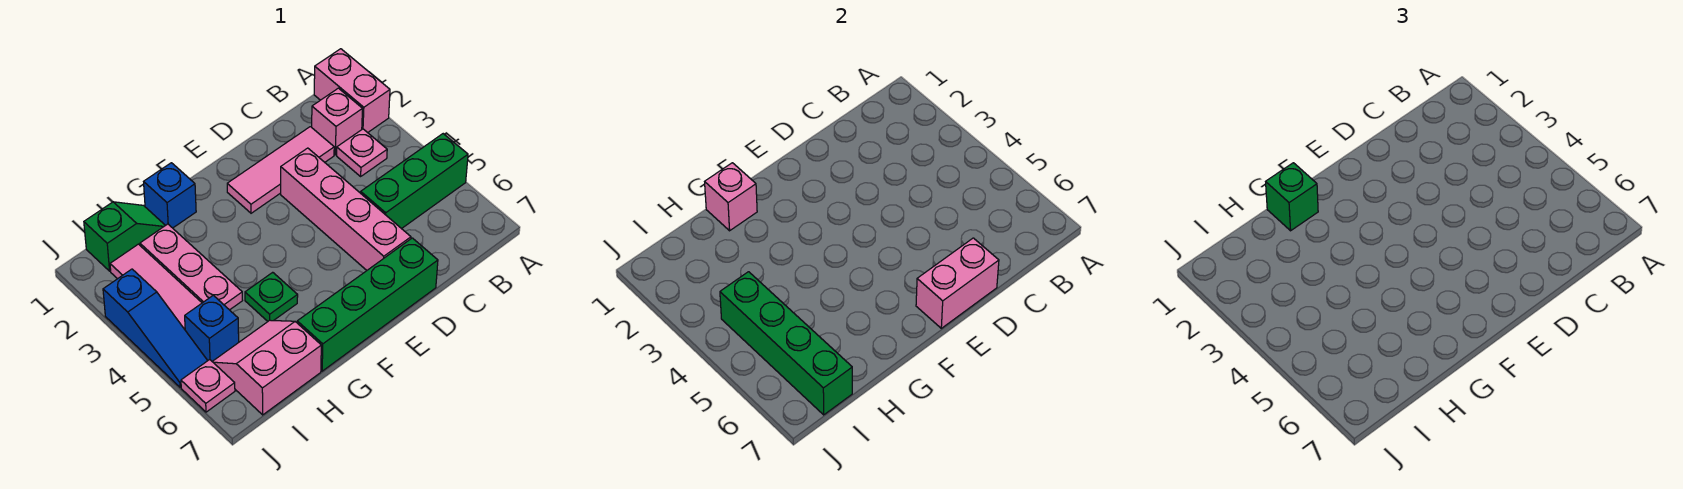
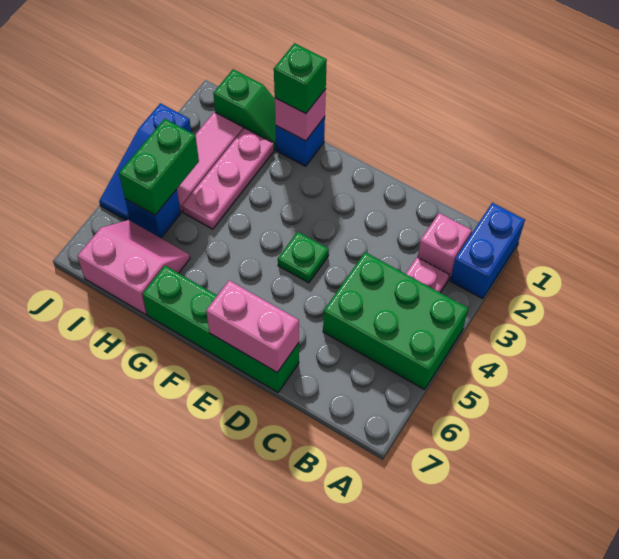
pink brick A1:A2 level 1 -> blue brick A1:A2 level 1
green brick A5:C5 level 1 -> green brick A4:C5 level 1
pink tile C2:E2 level 1 -> none
pink brick D3:D6 level 1 -> none
green plate G5 level 1 -> green plate E4 level 1
green brick I4:I7 level 2 -> green brick I4:I5 level 2
pink plate J6 level 1 -> none

